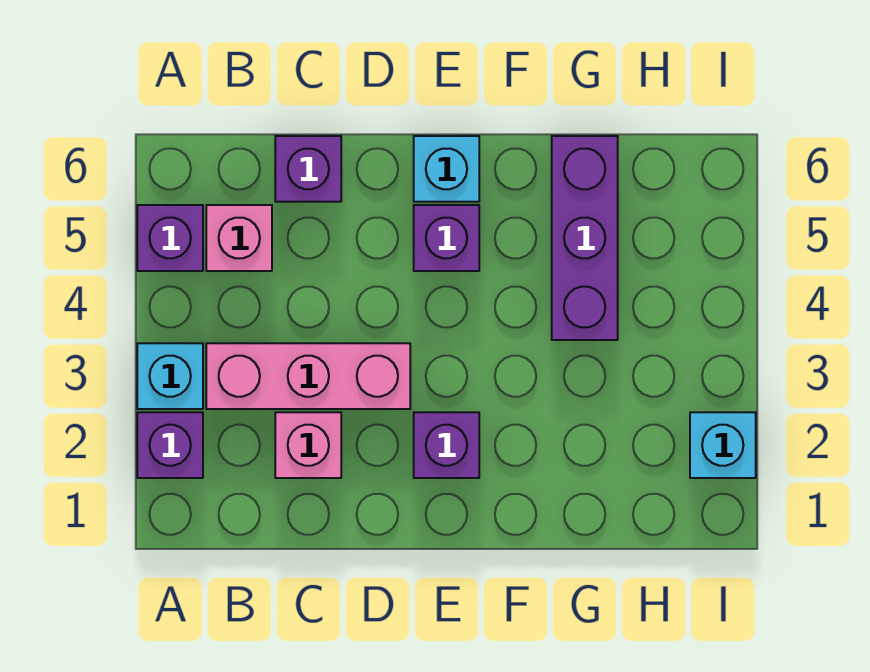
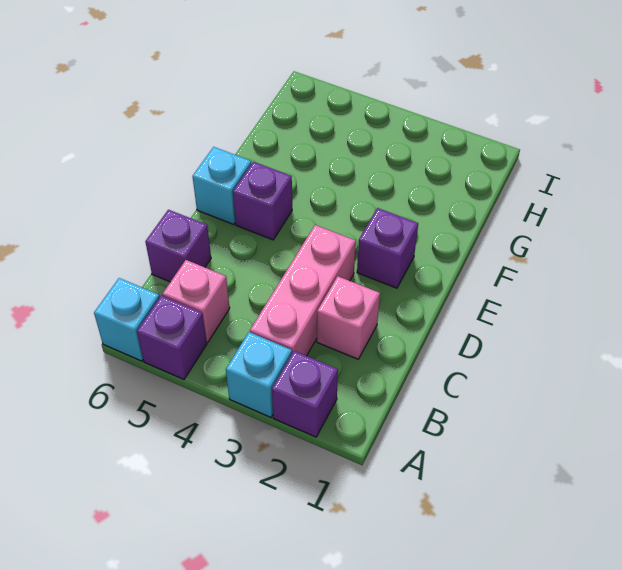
purple brick G4:G6 level 1 -> none
cyan brick I2 level 1 -> cyan brick A6 level 1

